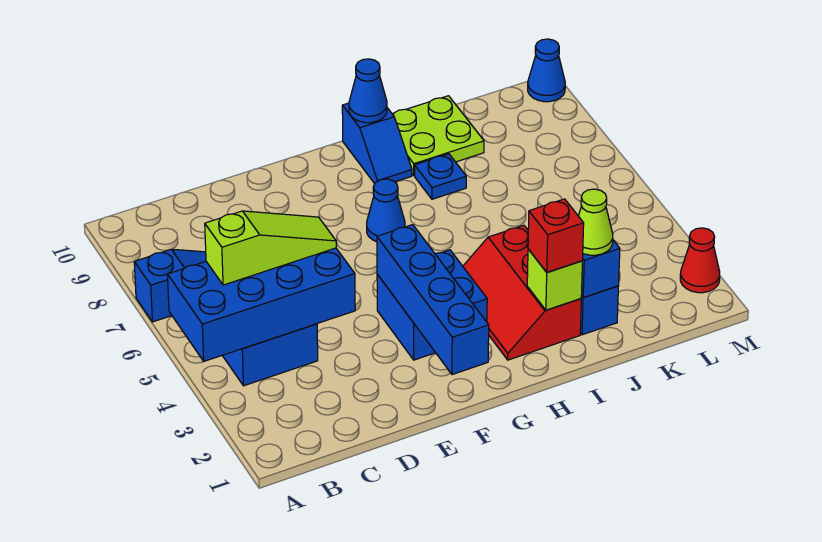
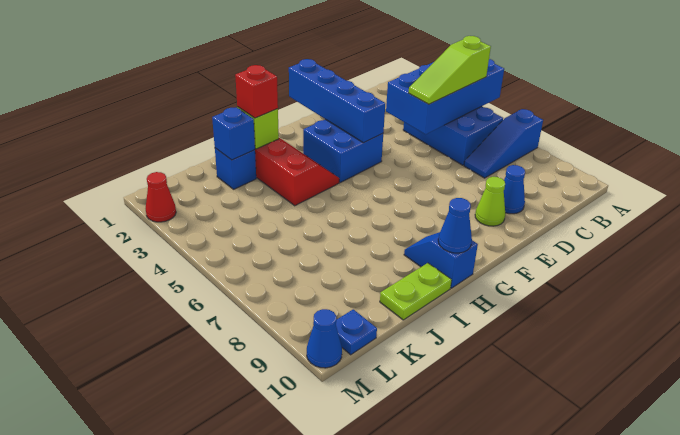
blue cone G7 level 1 -> blue cone D9 level 1
blue plate I8 level 1 -> blue plate L10 level 1
lime plate I9:J10 level 1 -> lime plate I10:J10 level 1
lime cone J2 level 3 -> lime cone E9 level 1

